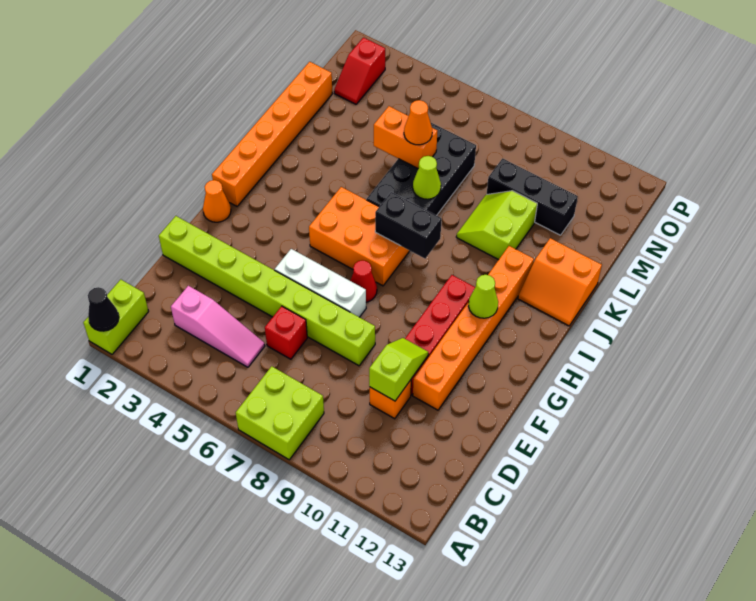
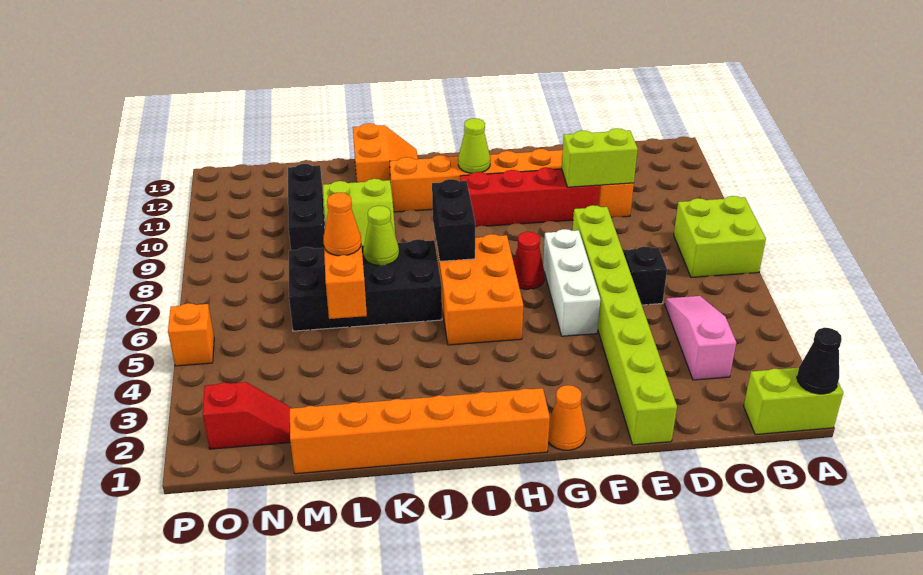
red brick D6 level 1 -> black brick D6 level 1
lime slope D10:E10 level 2 top D -> lime brick D10:E10 level 2
none -> orange brick P5 level 1

